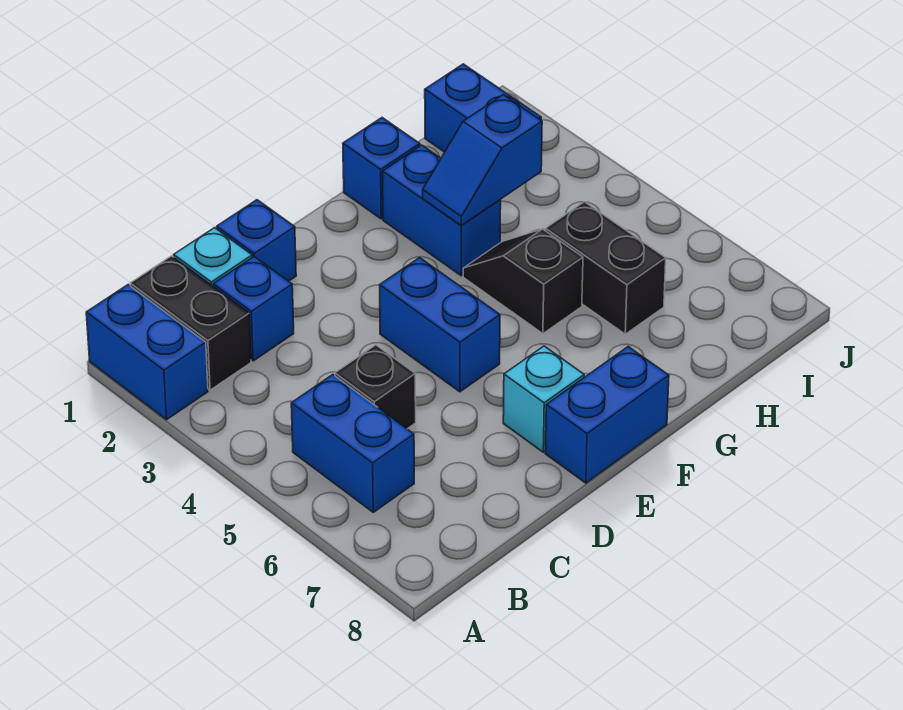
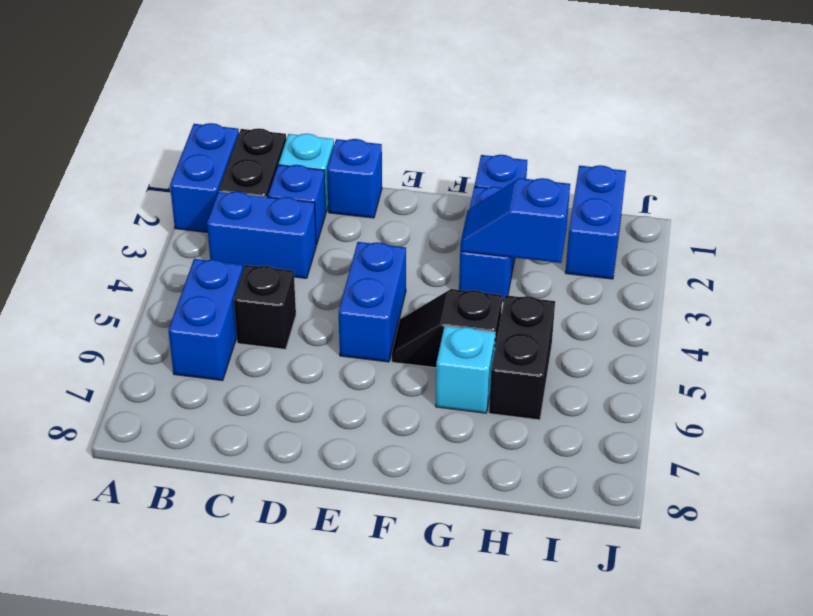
cyan brick E7 level 1 -> cyan brick G6 level 1
blue brick E8:F8 level 1 -> blue brick B3:C3 level 1
black slope G4:G5 level 1 top 5 -> black slope F5:G5 level 1 top G

